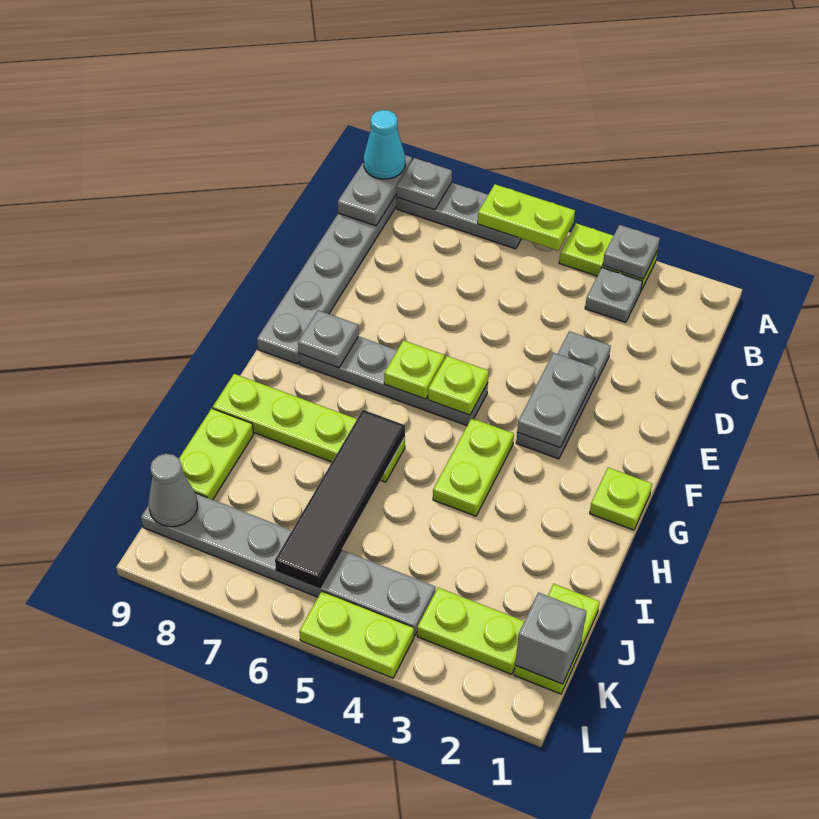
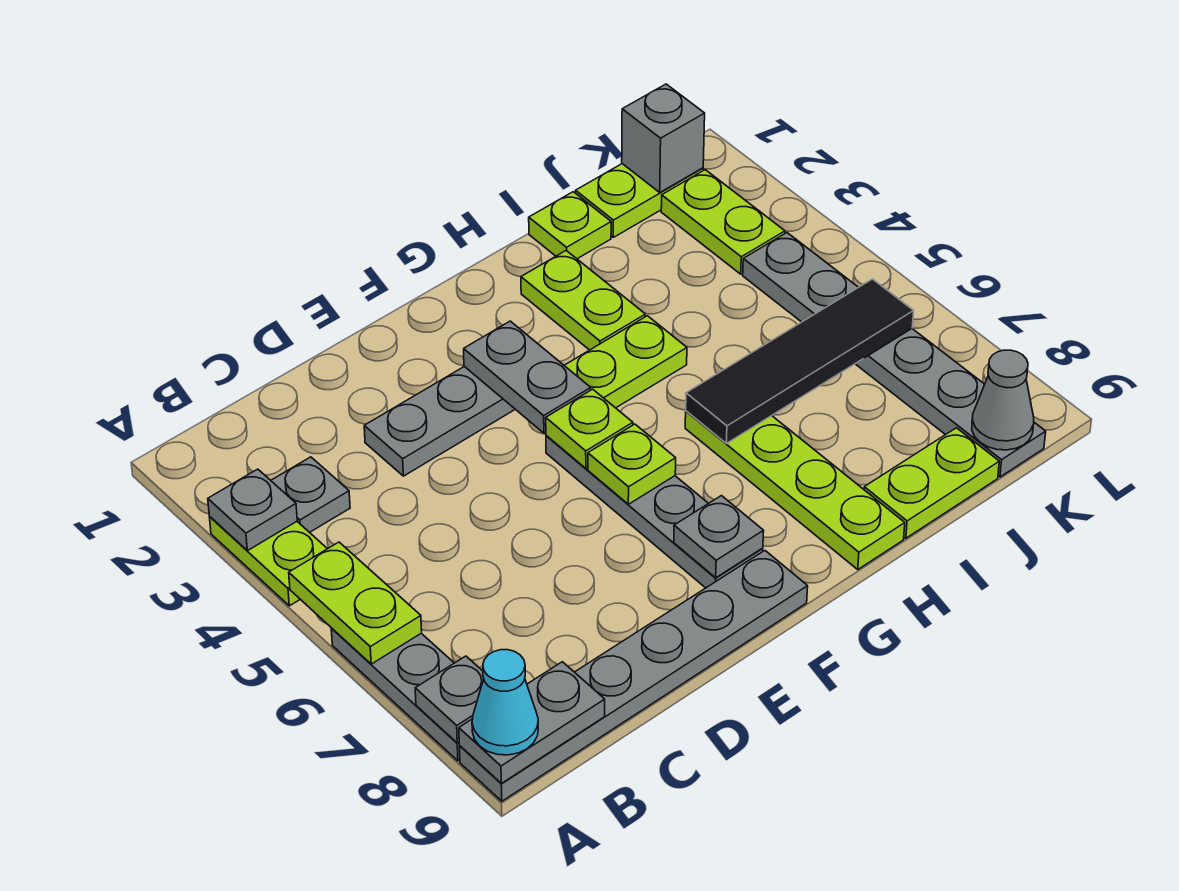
grey plate E3:F3 level 2 -> grey plate F3:F4 level 2
lime plate G1 level 1 -> lime plate I1 level 1
lime plate L4:L5 level 1 -> lime plate H2:H3 level 1

